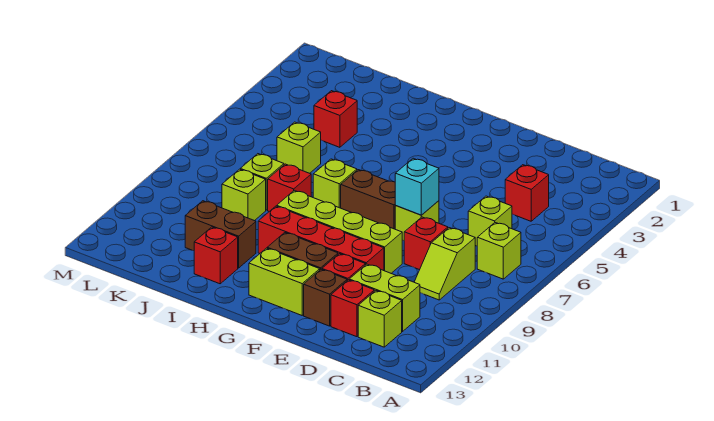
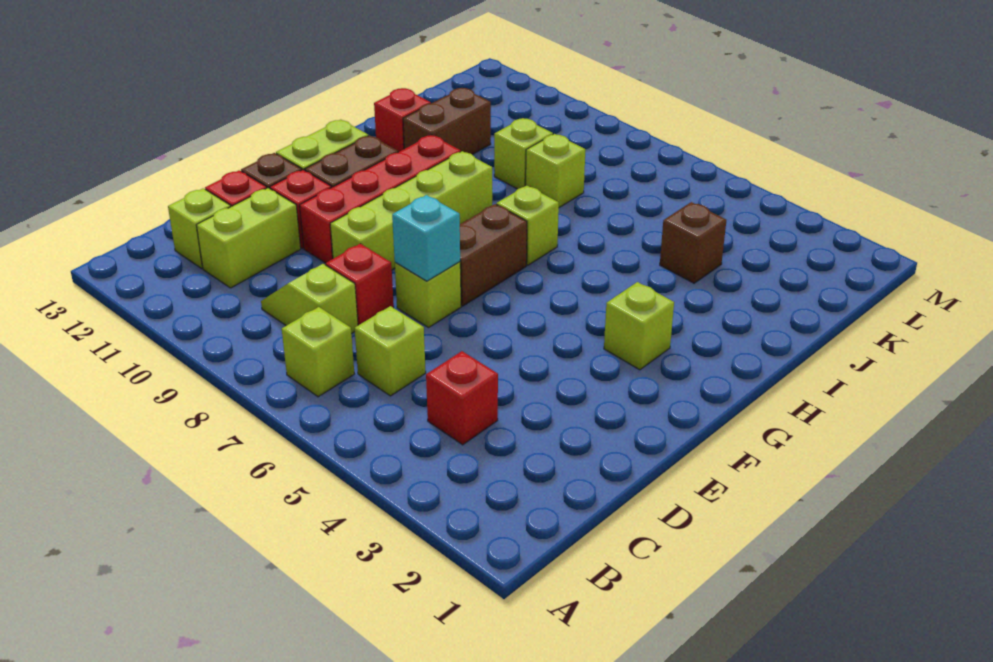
red brick I8 level 1 -> none
red brick J4 level 1 -> brown brick J4 level 1
lime brick J6 level 1 -> lime brick G3 level 1

